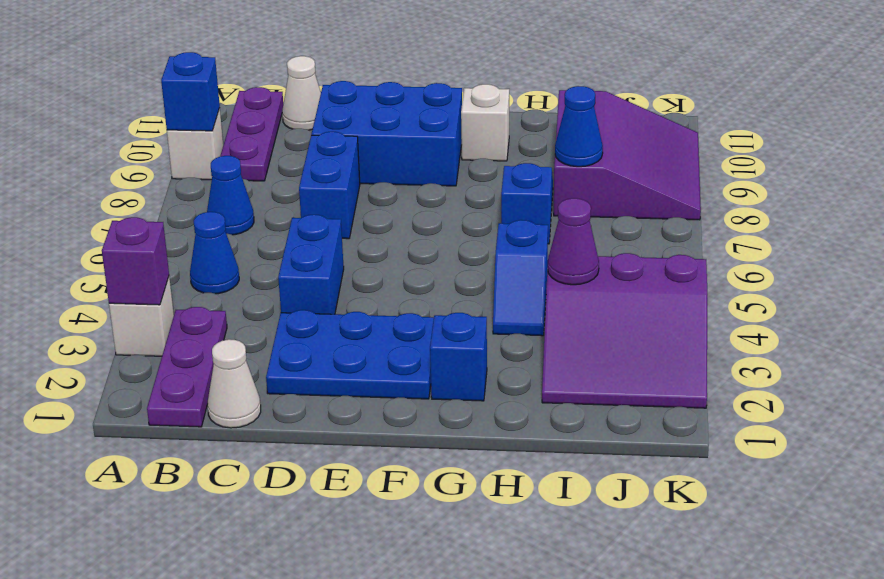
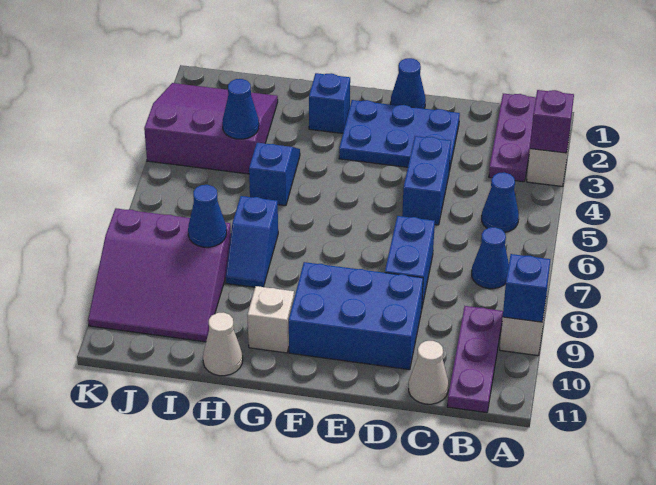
white cone C1 level 1 -> white cone H11 level 1
none -> blue cone E1 level 1
purple cone I4 level 2 -> blue cone I4 level 2
purple slope I8:K10 level 1 top I -> purple slope I8:K10 level 1 top 8

